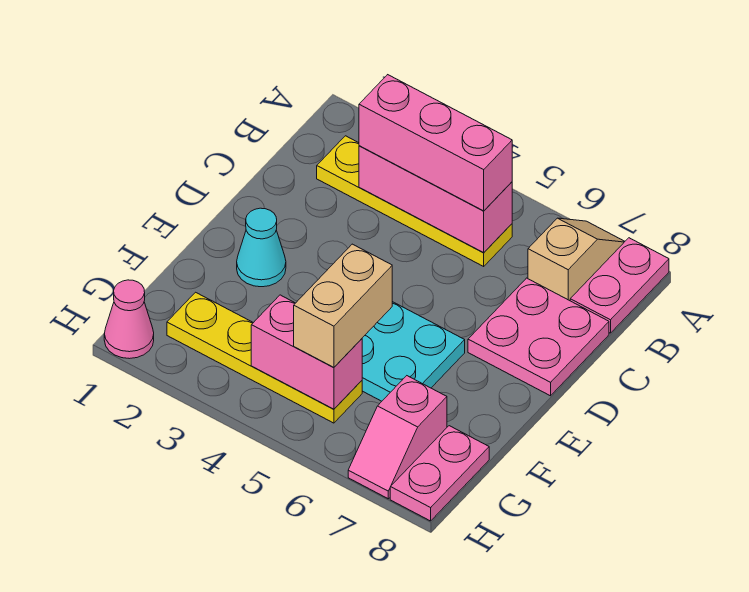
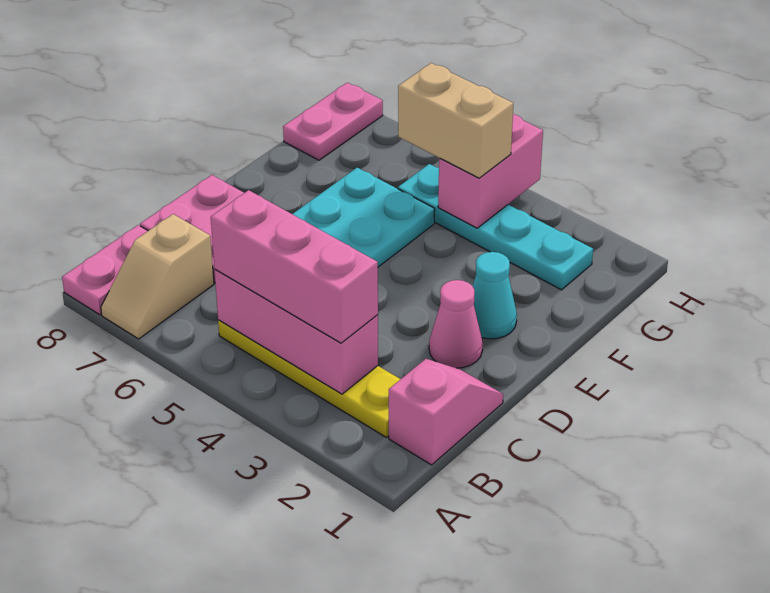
tan brick F5:G5 level 3 -> tan brick G4:G5 level 3
yellow plate G2:G5 level 1 -> cyan plate G2:G5 level 1
pink brick G4:G5 level 2 -> pink brick G4:H4 level 2
pink slope G7:H7 level 1 top G -> pink slope B1:C1 level 1 top B
pink cone H1 level 1 -> pink cone D2 level 1

